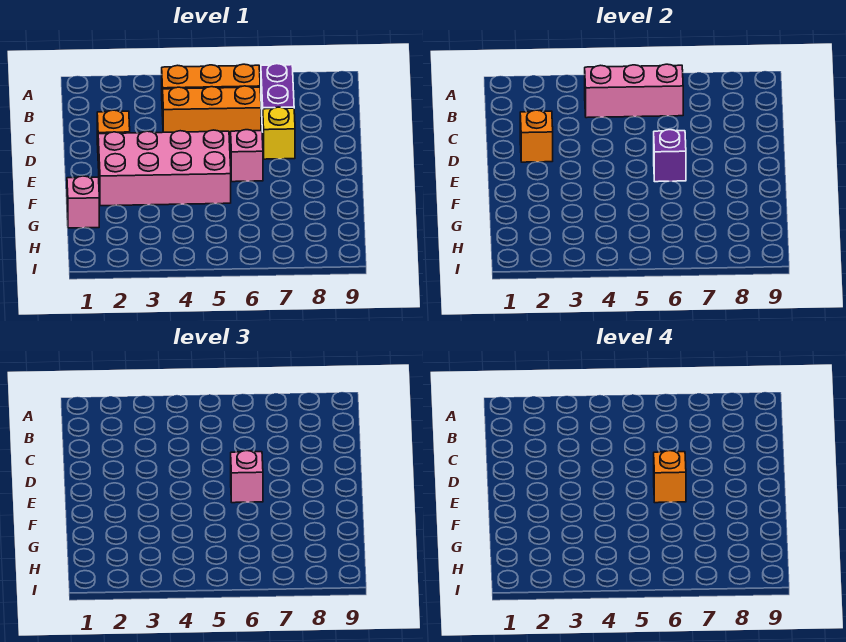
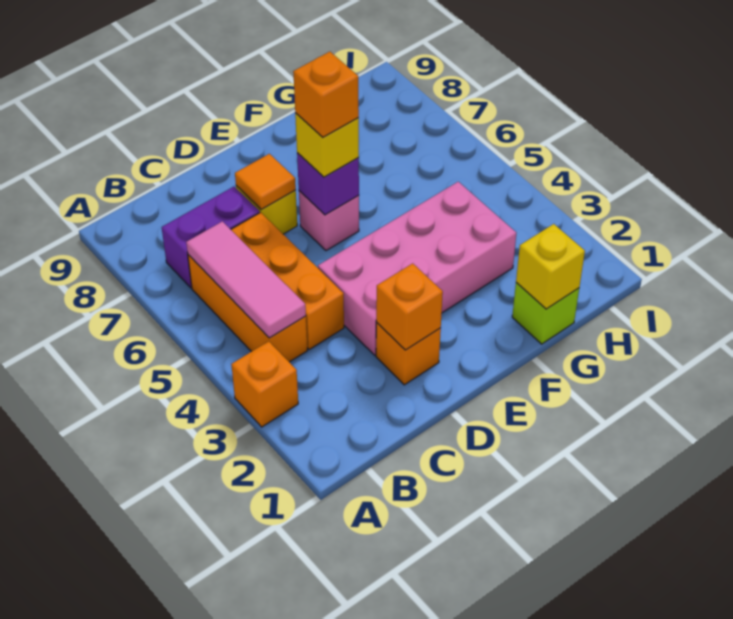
none -> orange brick A3 level 1
pink brick B4:B6 level 2 -> pink tile B4:B6 level 2
none -> orange tile D7 level 2
pink brick E2:F5 level 1 -> pink brick D3:G4 level 1
pink brick E6 level 3 -> yellow brick E6 level 3
pink brick G1 level 1 -> lime brick G1 level 1
none -> yellow brick G1 level 2

